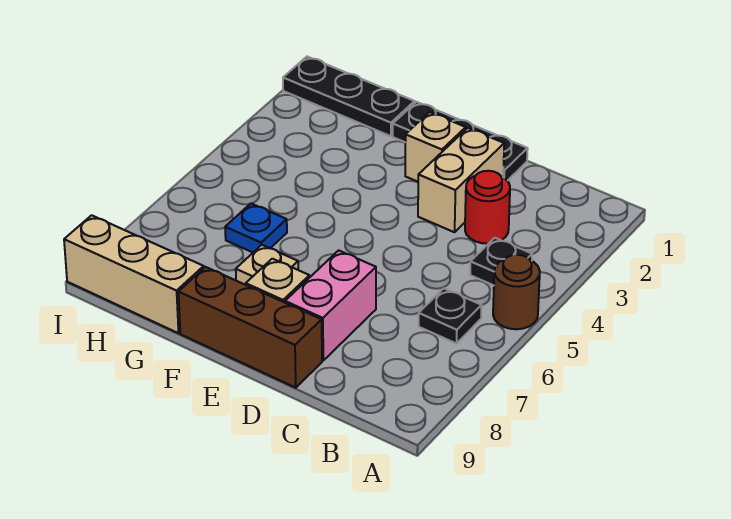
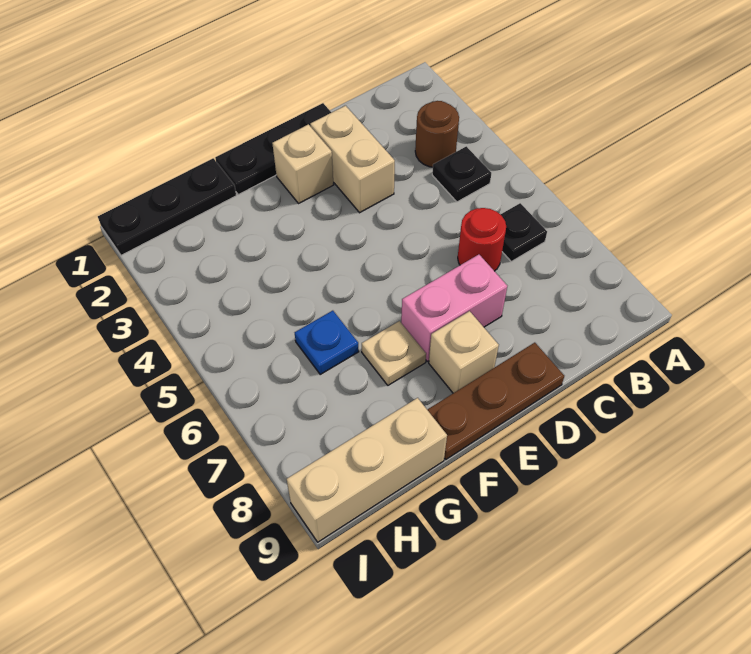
brown round brick A5 level 1 -> brown round brick B3 level 1
red round brick C3 level 1 -> red round brick C6 level 1
pink brick D7:D8 level 1 -> pink brick D7:E7 level 1
brown brick D9:F9 level 1 -> brown plate D9:F9 level 1

